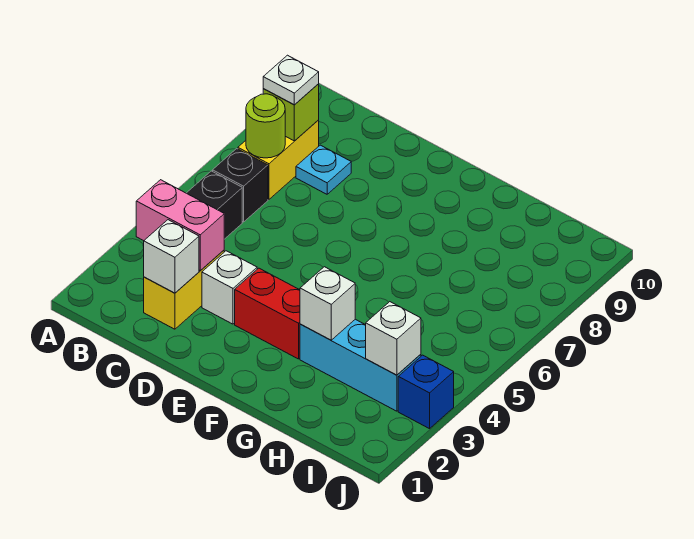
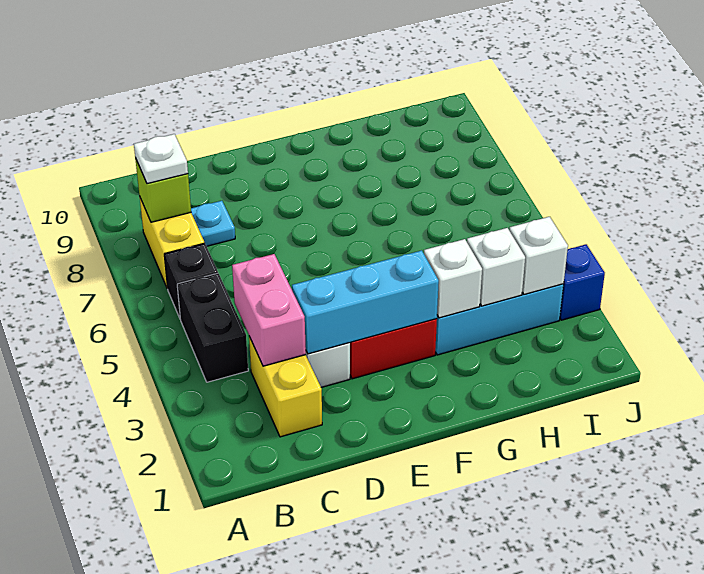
pink brick B3:C3 level 2 -> pink brick C3:C4 level 2
lime round brick B7 level 2 -> none
white brick C2 level 2 -> white brick H3 level 2
none -> cyan brick D3:F3 level 2

